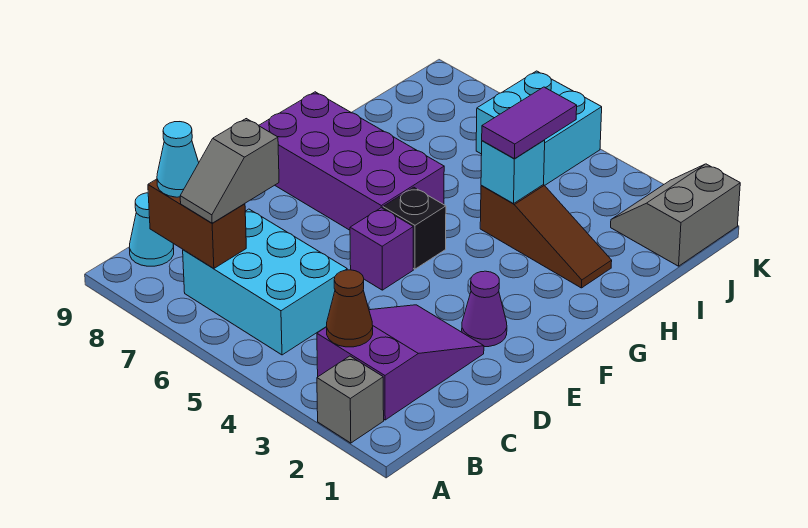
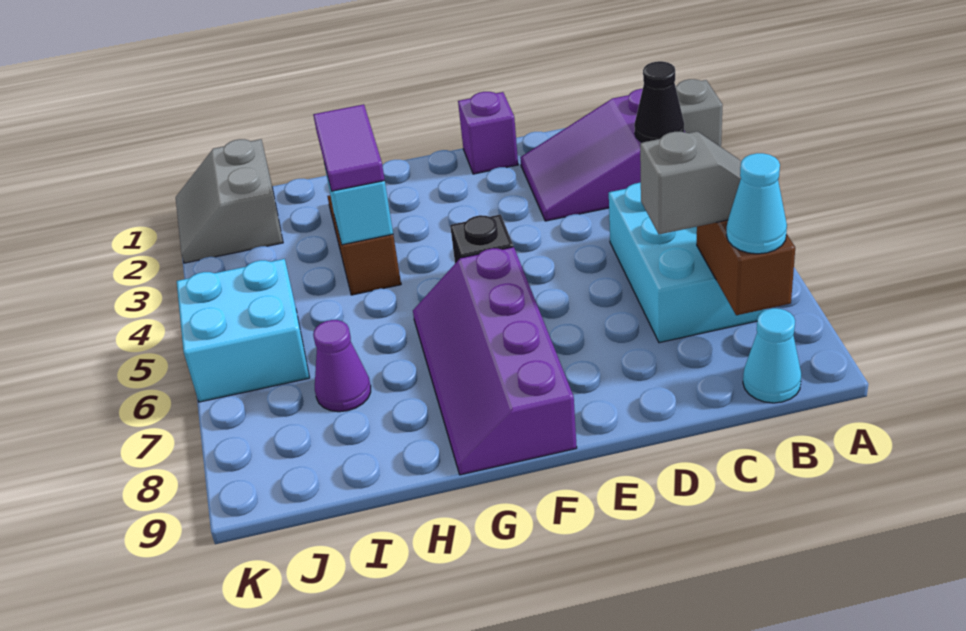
brown cone B3 level 2 -> black cone B3 level 2
purple cone E2 level 1 -> purple cone I7 level 1
purple brick E5 level 1 -> purple brick E1 level 1
purple brick F6:G9 level 1 -> purple slope F6:G9 level 1 top F
purple tile H4:I4 level 3 -> purple tile H3:H4 level 3
grey slope J1:K2 level 1 top 1 -> grey slope J1:K2 level 1 top J

